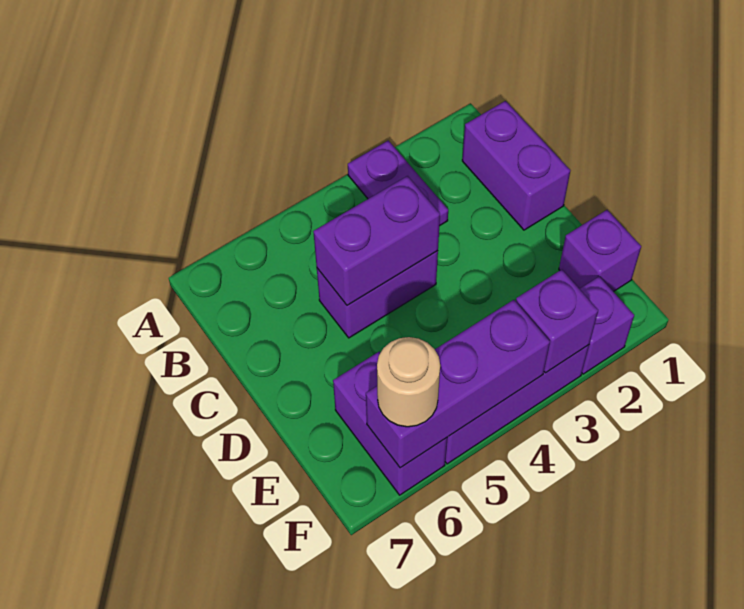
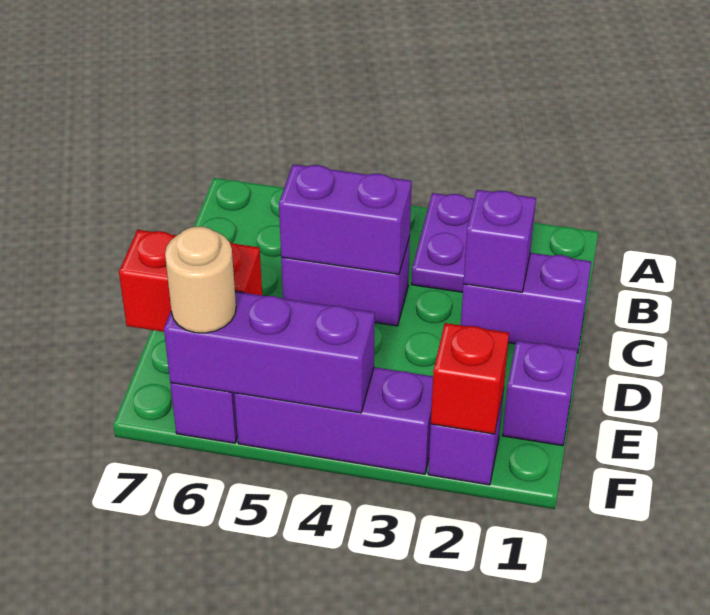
purple brick B1:C1 level 1 -> purple brick C1:C2 level 1
none -> red brick E6:E7 level 2
none -> red brick F2 level 2
purple brick F3 level 2 -> purple brick C2 level 2

